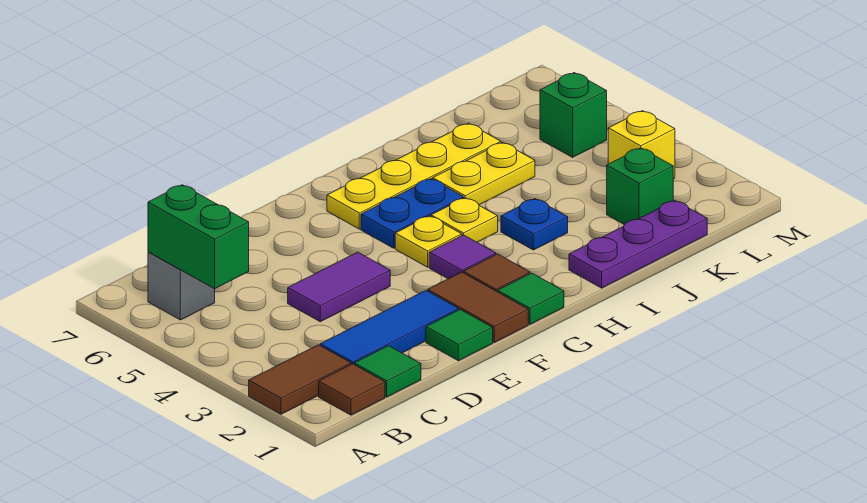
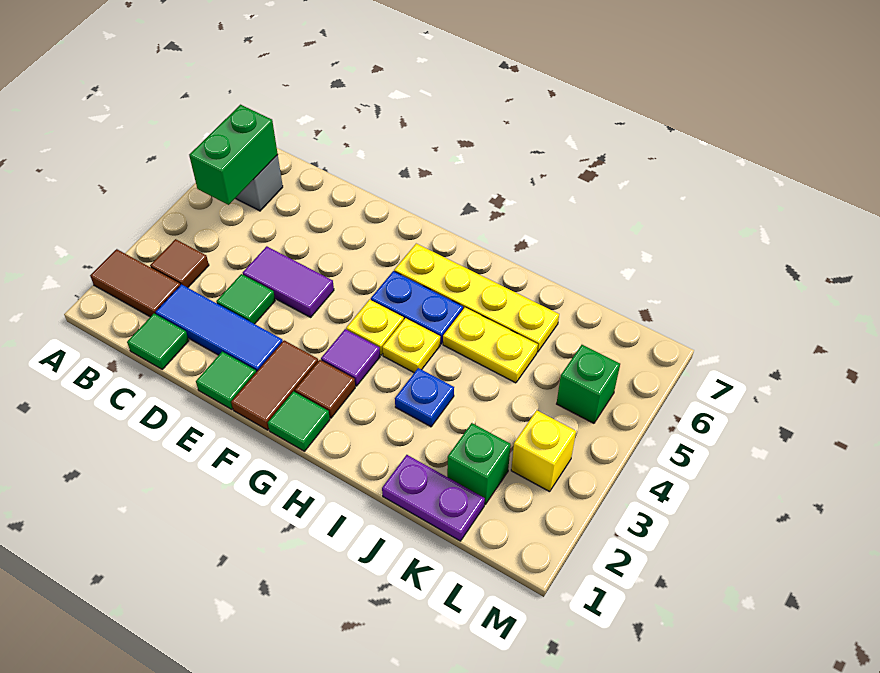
brown tile B1 level 1 -> brown tile B3 level 1
none -> green tile D3 level 1
purple plate I1:K1 level 1 -> purple plate J1:K1 level 1

